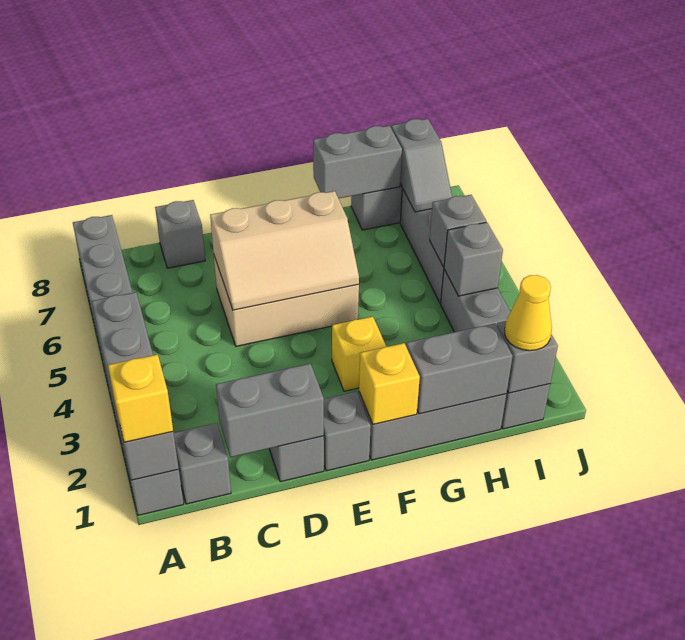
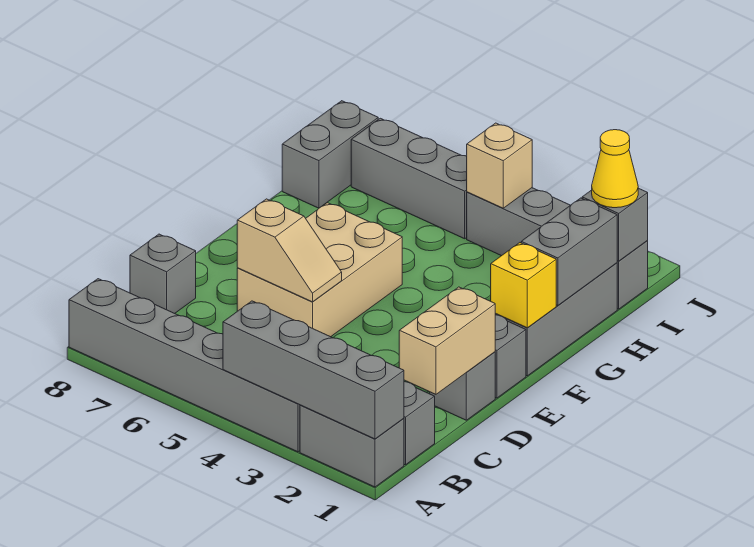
yellow brick A1 level 3 -> none
grey brick C1:D1 level 2 -> tan brick C1:D1 level 2
tan slope D5:F6 level 2 top 6 -> tan slope D5:D6 level 2 top 6
yellow brick F3 level 1 -> none
grey brick G8:H8 level 2 -> none
grey brick I4 level 2 -> tan brick I4 level 2
grey brick I5 level 2 -> none
grey slope I7:I8 level 2 top 8 -> none

